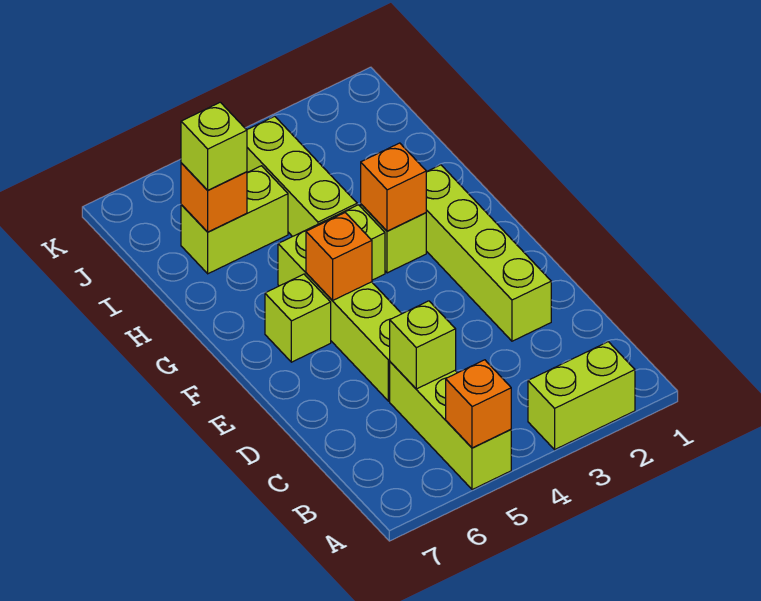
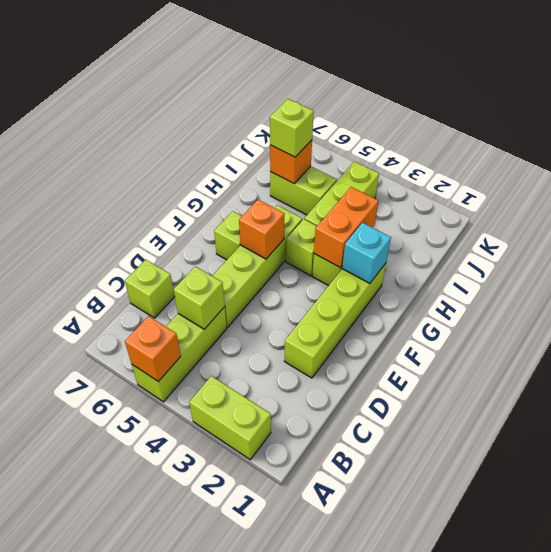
none -> lime brick C7 level 1
none -> cyan brick G2 level 2
orange brick G3 level 2 -> orange brick G3:H3 level 2

